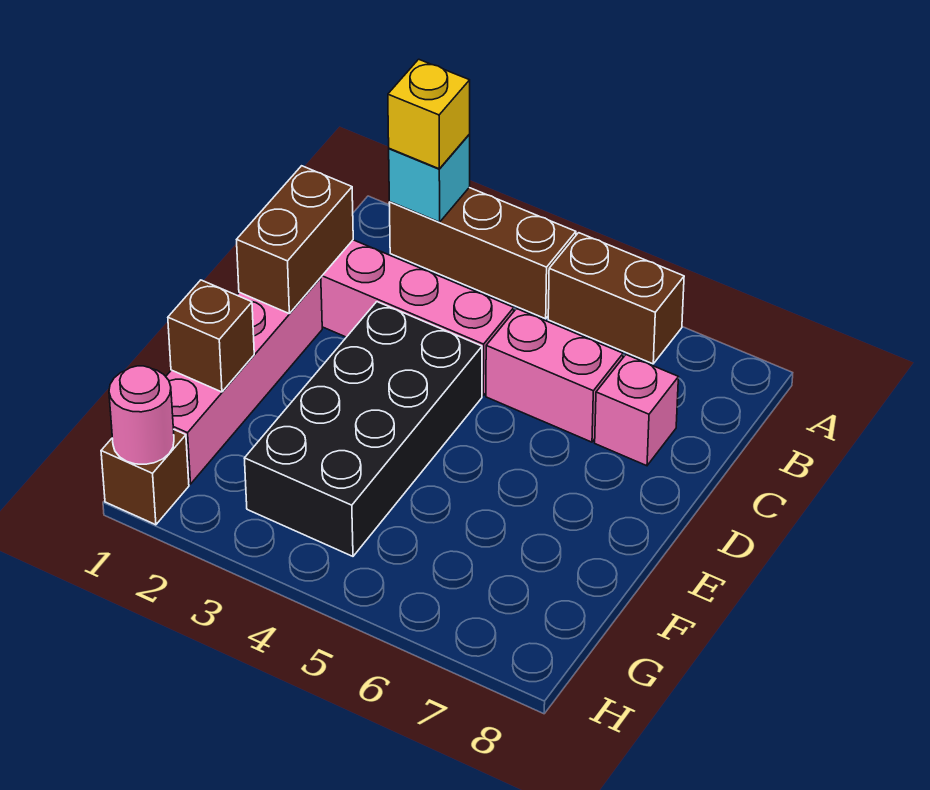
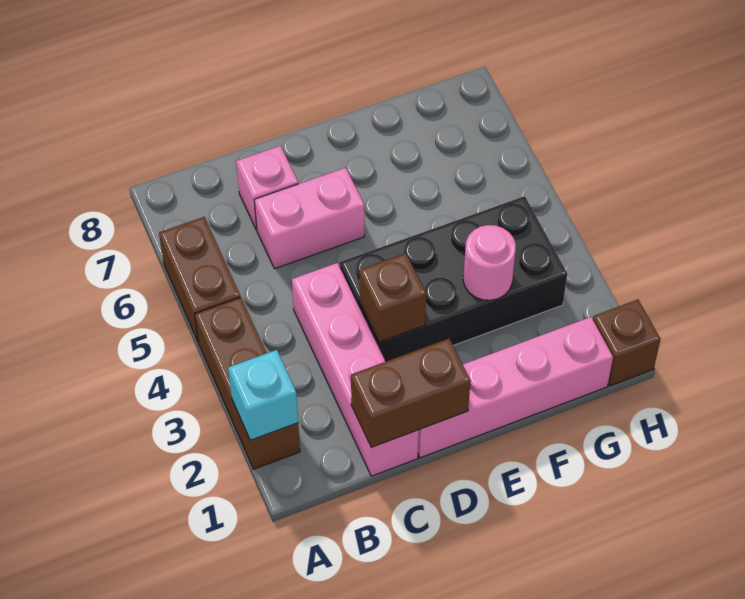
yellow brick A2 level 3 -> none
pink brick C5:C6 level 1 -> pink brick C6:D6 level 1
brown brick F1 level 2 -> brown brick D3 level 2
pink round brick H1 level 2 -> pink round brick F3 level 2

